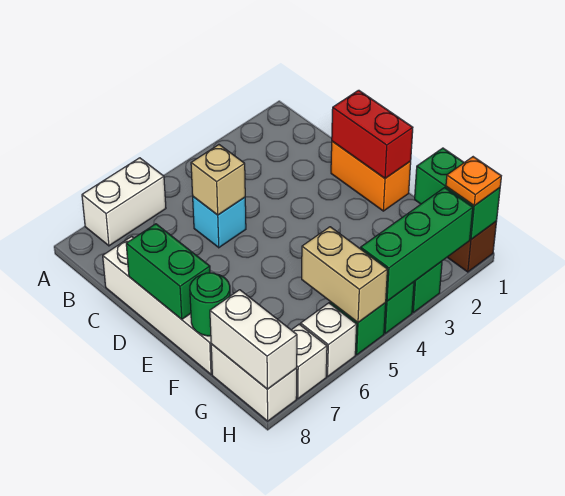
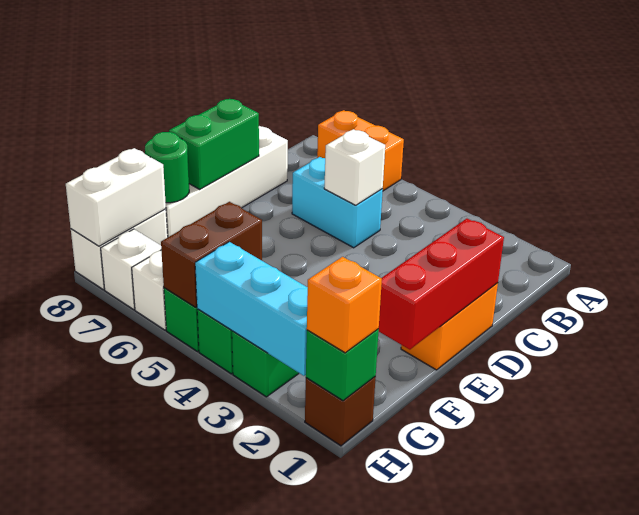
white brick A6:A7 level 1 -> orange brick A6:A7 level 1
cyan brick C5 level 1 -> cyan brick C5:C6 level 1
tan brick C5 level 2 -> white brick C5 level 2
red brick D1:E1 level 2 -> red brick D1:F1 level 2
green brick G1:H1 level 2 -> green brick H1 level 2
tan brick G5:H5 level 2 -> brown brick G5:H5 level 2
orange plate H1 level 3 -> orange brick H1 level 3
green brick H2:H4 level 2 -> cyan brick H2:H4 level 2

